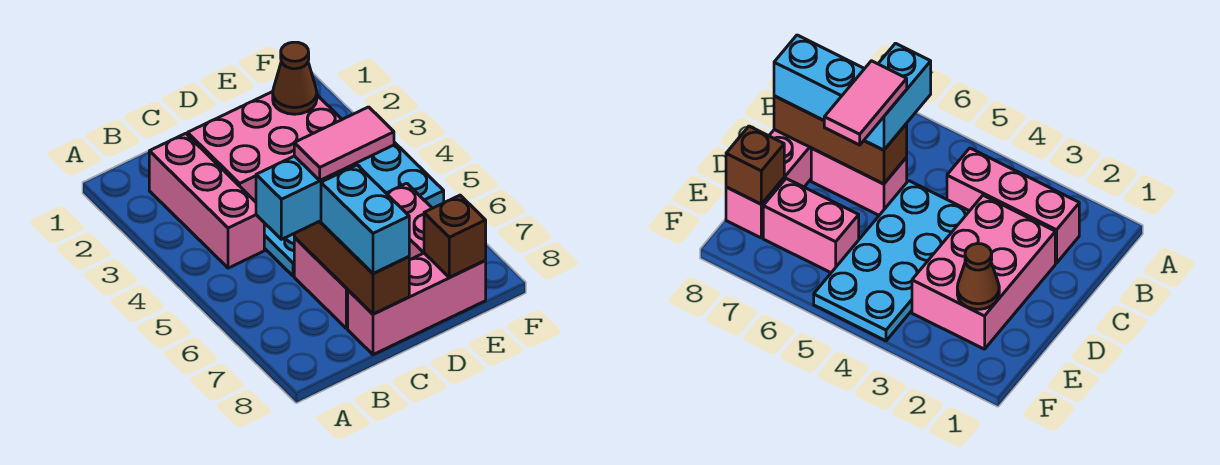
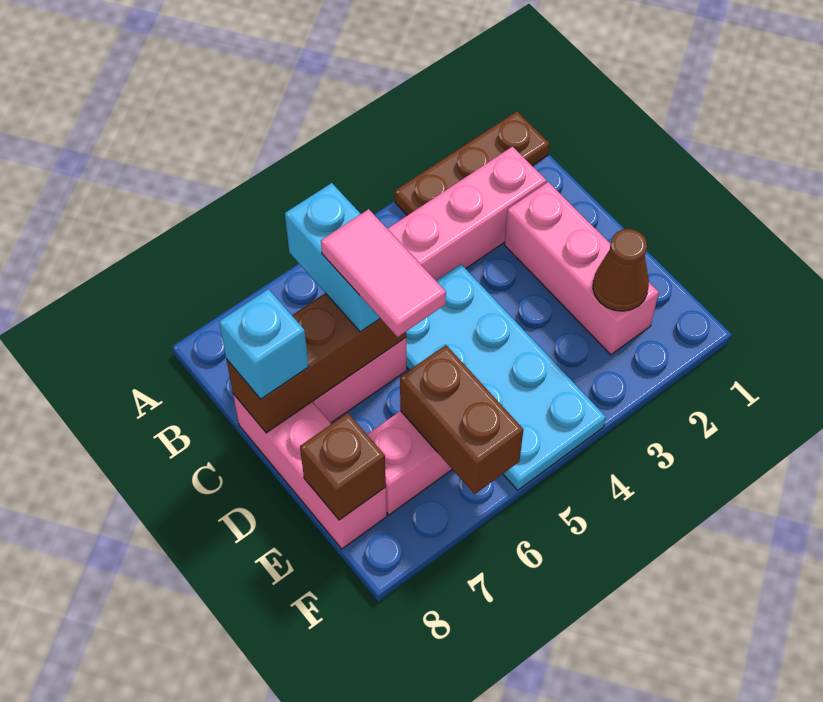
none -> brown plate A1:A3 level 1
pink brick C2:E3 level 1 -> pink brick C2:E2 level 1
cyan brick C7:C8 level 3 -> cyan brick C8 level 3
none -> brown brick E6:F6 level 2

